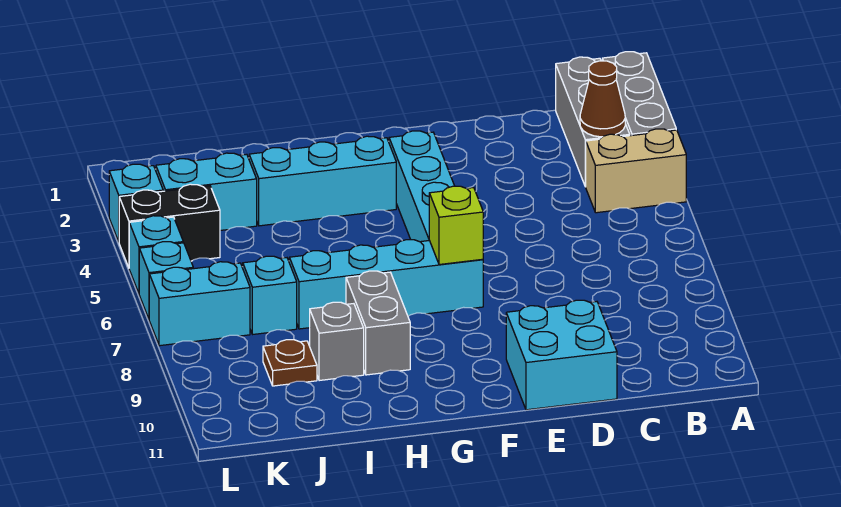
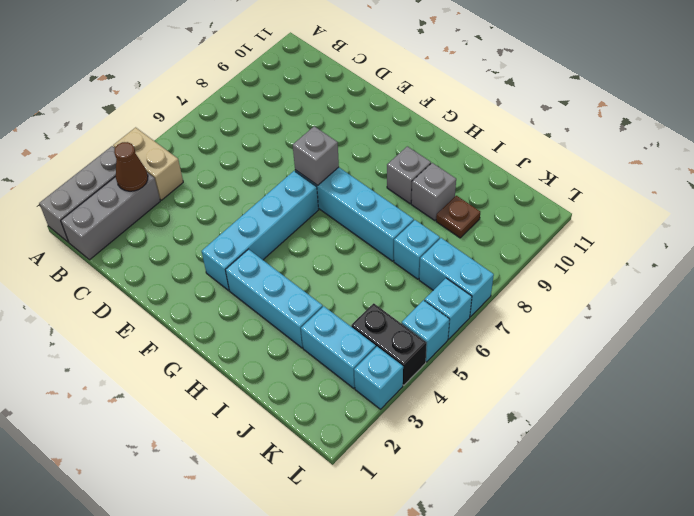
cyan brick D10:E11 level 1 -> none
lime brick F7 level 2 -> grey brick F7 level 2
grey brick H8:H9 level 1 -> grey brick H9 level 1

